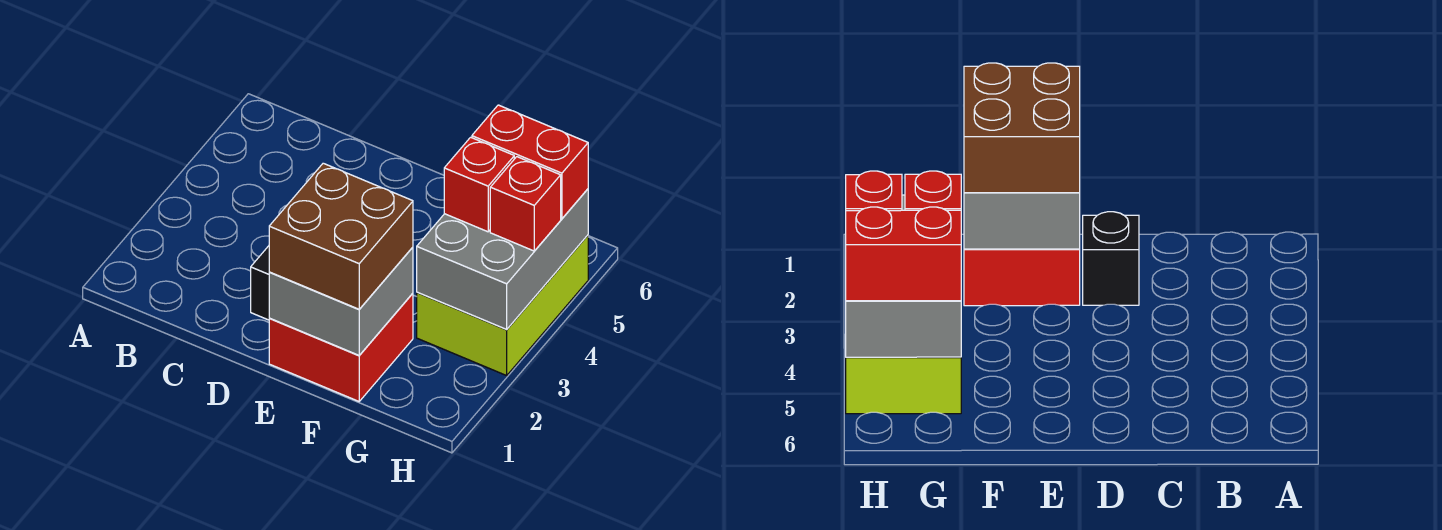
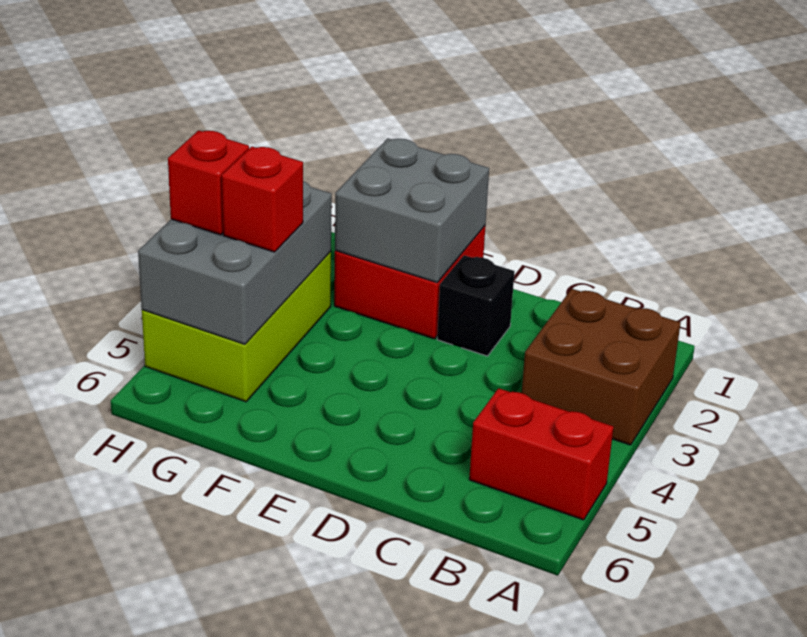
brown brick E1:F2 level 3 -> brown brick A2:B3 level 1
red brick G5:H5 level 3 -> red brick A5:B5 level 1

